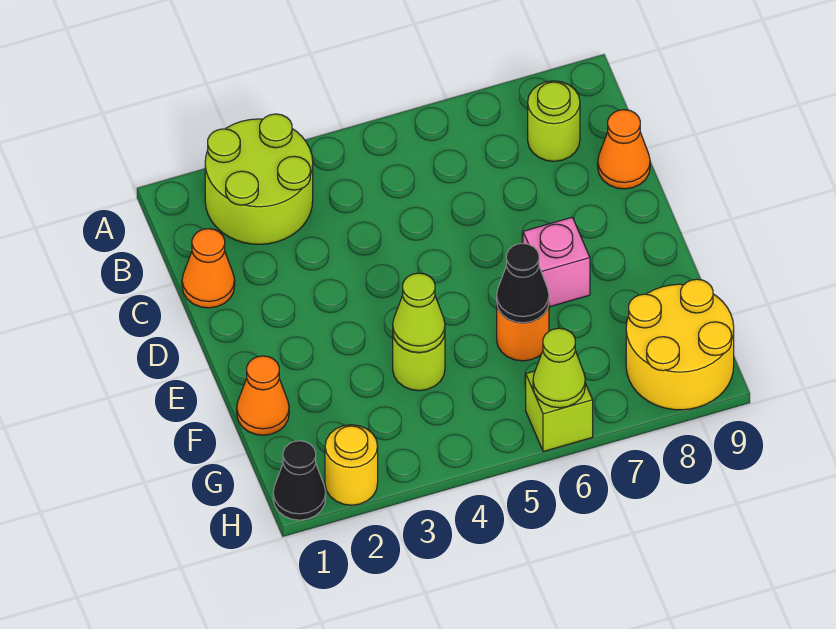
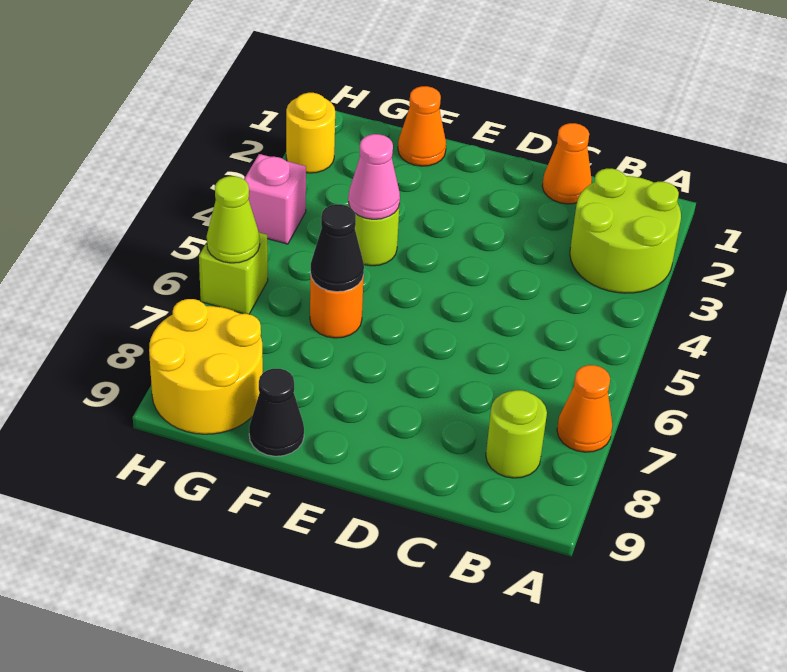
orange cone C9 level 1 -> orange cone A7 level 1
pink brick E7 level 1 -> pink brick H4 level 1
lime cone F4 level 2 -> pink cone F4 level 2
black cone H1 level 1 -> black cone F9 level 1

